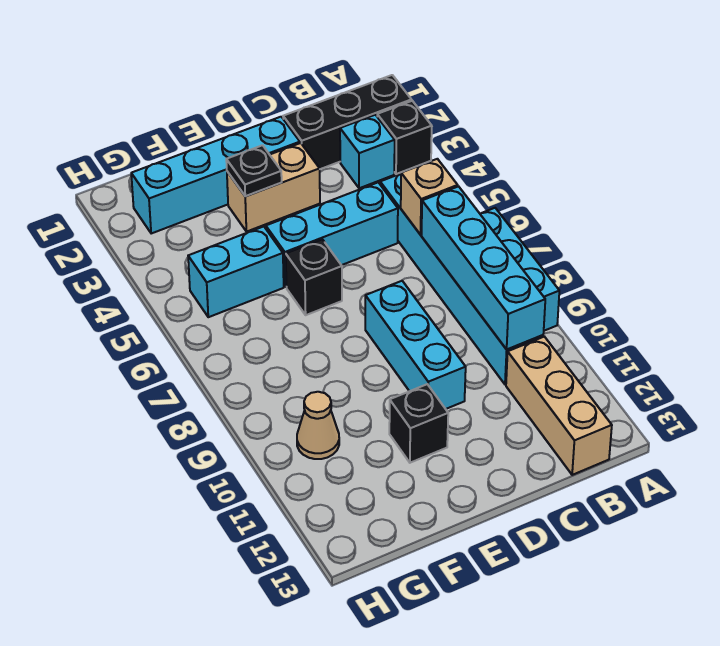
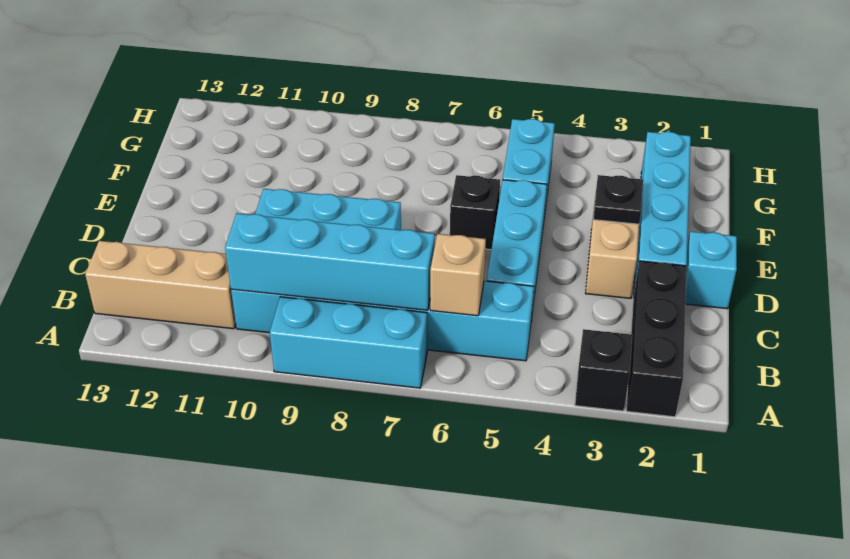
cyan brick B3 level 1 -> cyan brick D1 level 1
black brick E11 level 1 -> none
tan cone G10 level 1 -> none

